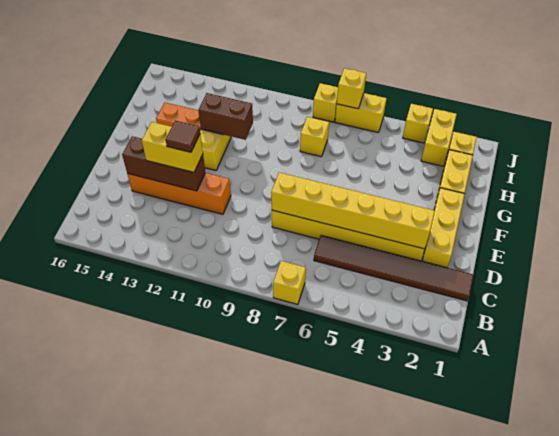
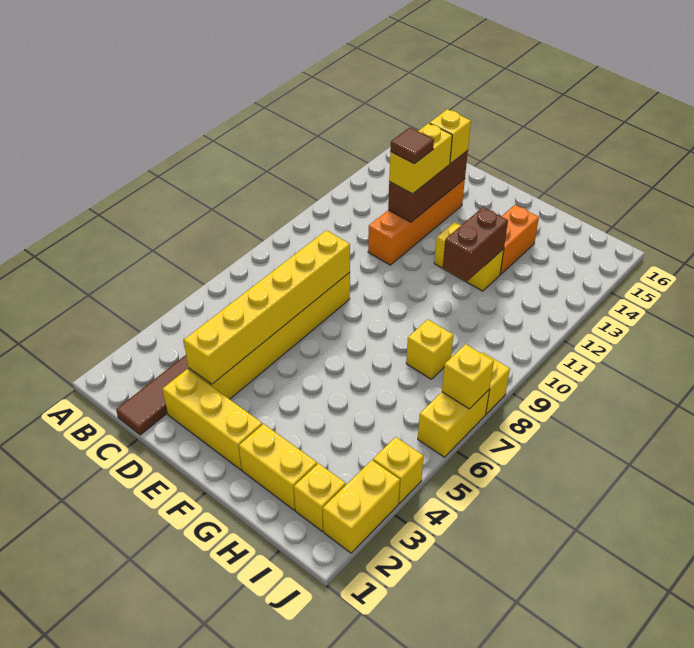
yellow brick A7 level 1 -> yellow brick D14 level 3
yellow brick I3:J3 level 1 -> yellow brick J2:J3 level 1

